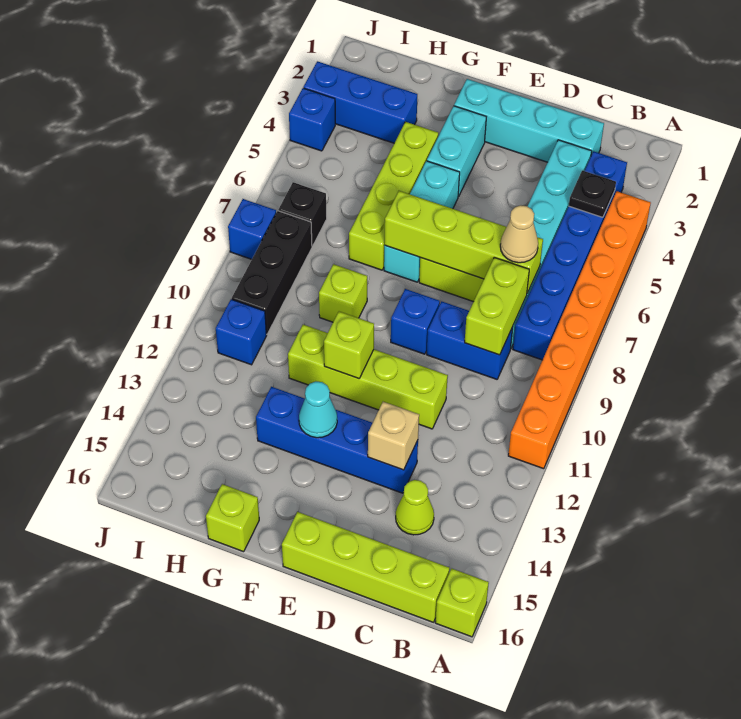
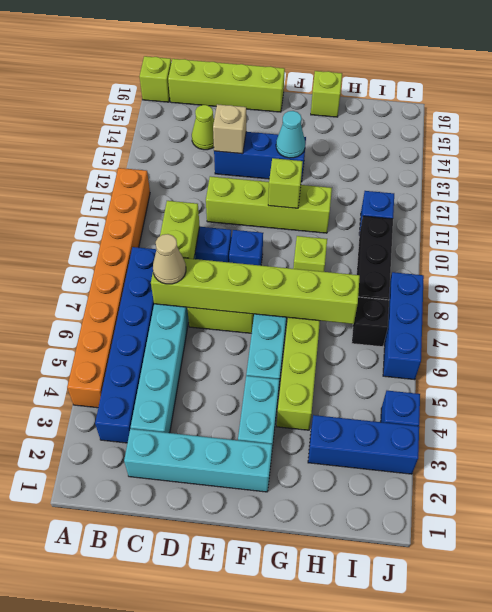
black plate B4 level 2 -> none
lime brick C7:F7 level 2 -> lime brick C7:H7 level 2
blue brick D13:G13 level 1 -> blue brick D13:F13 level 1
blue brick J8 level 1 -> blue brick J6:J8 level 1

